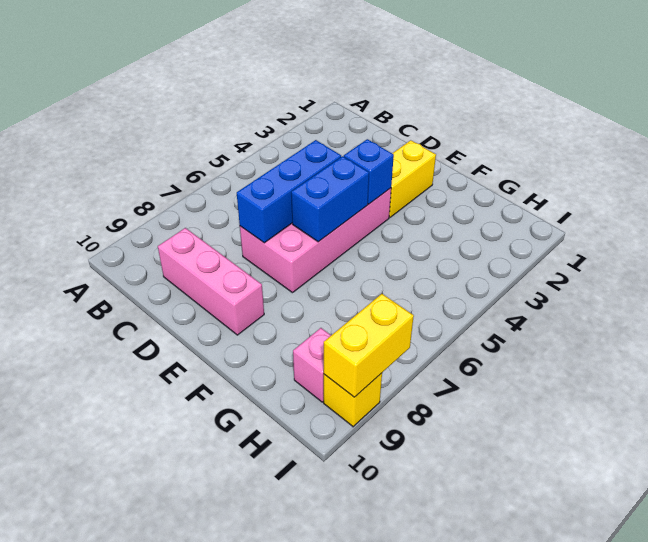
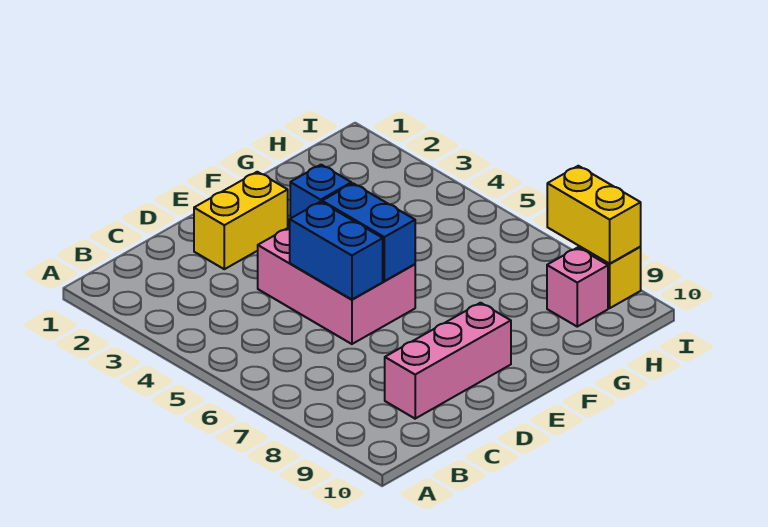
pink brick D4:E7 level 1 -> pink brick D4:E6 level 1
blue brick D5:D7 level 2 -> blue brick D5:D6 level 2
yellow brick E2:E3 level 1 -> yellow brick D2:E2 level 1

